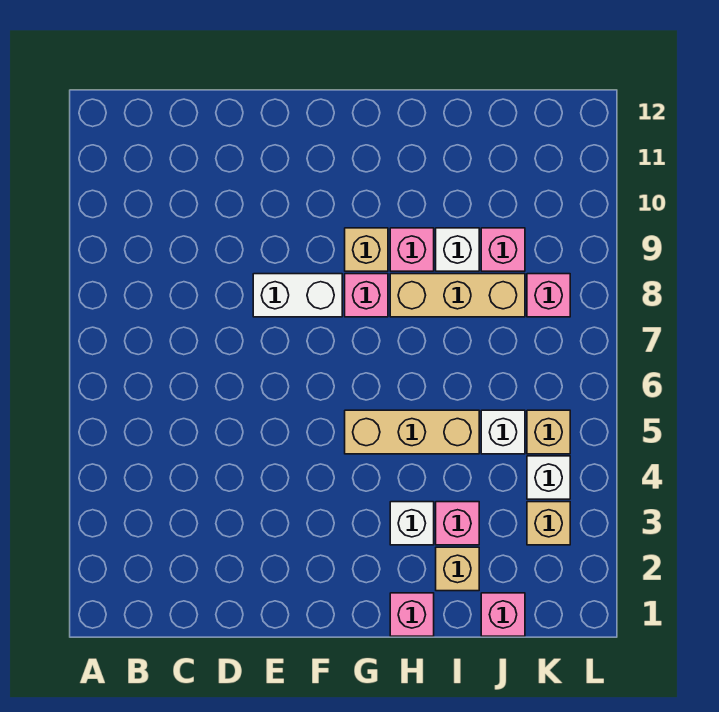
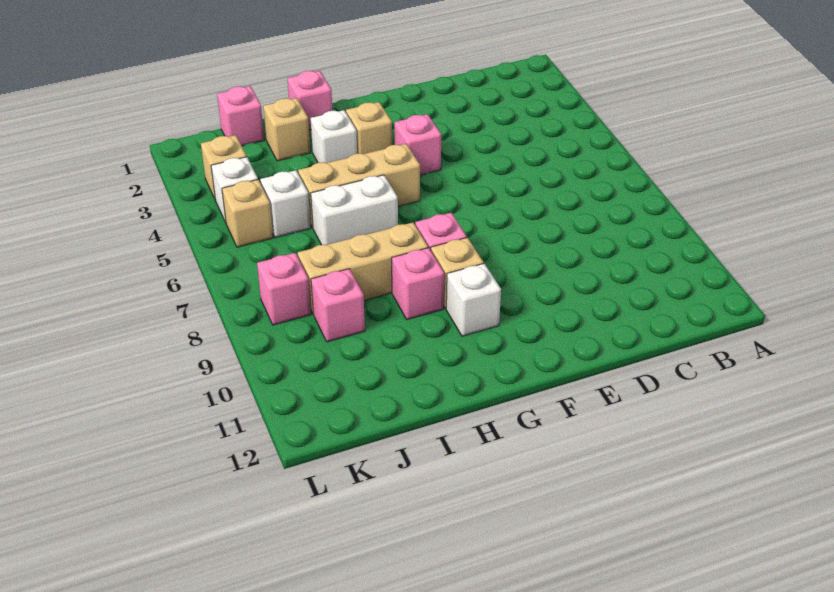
white brick E8:F8 level 1 -> white brick H6:I6 level 1
none -> tan brick G3 level 1
pink brick I3 level 1 -> pink brick F4 level 1
white brick I9 level 1 -> white brick G10 level 1

